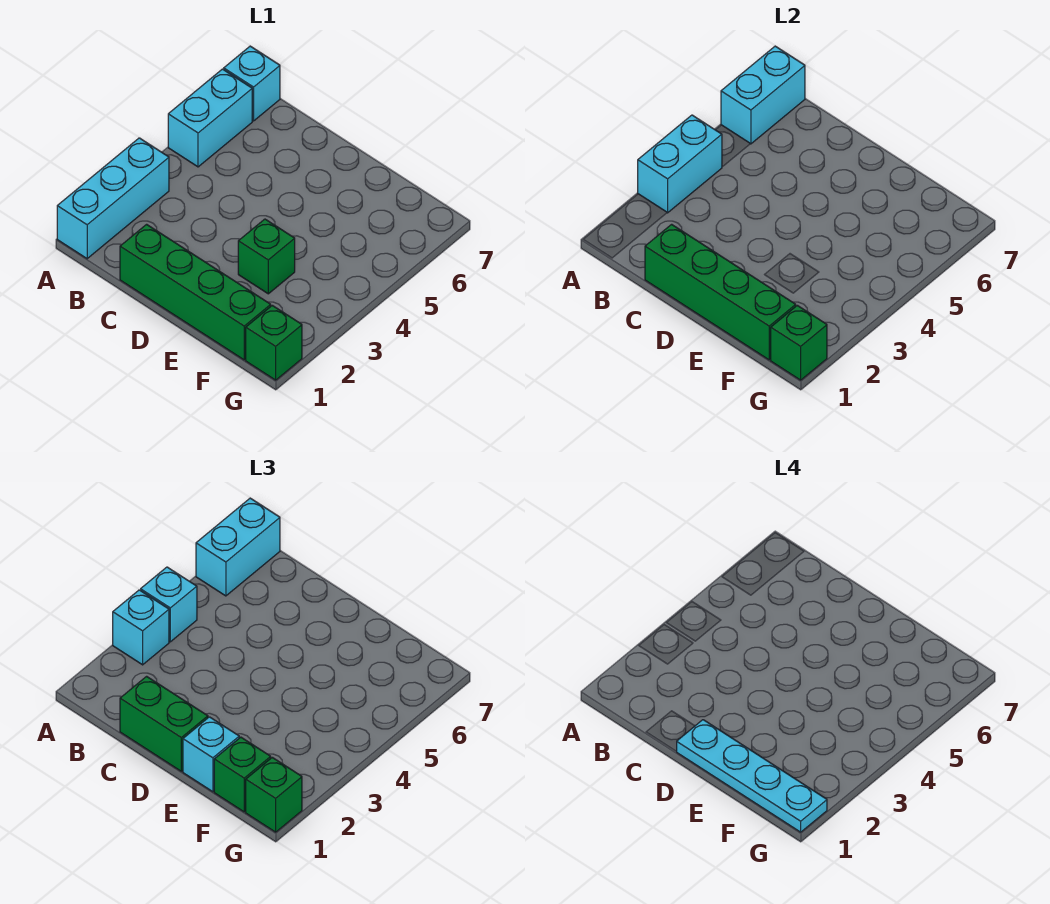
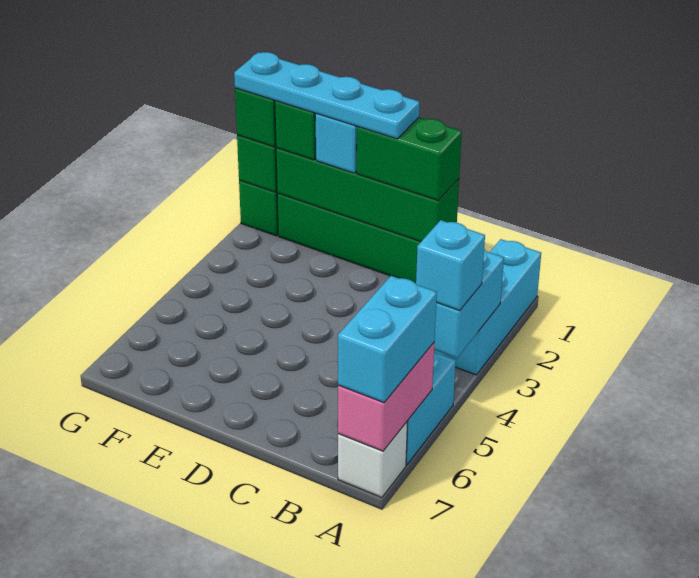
cyan brick A3 level 3 -> none
cyan brick A6:A7 level 2 -> pink brick A6:A7 level 2
cyan brick A7 level 1 -> white brick A7 level 1
green brick E3 level 1 -> none

